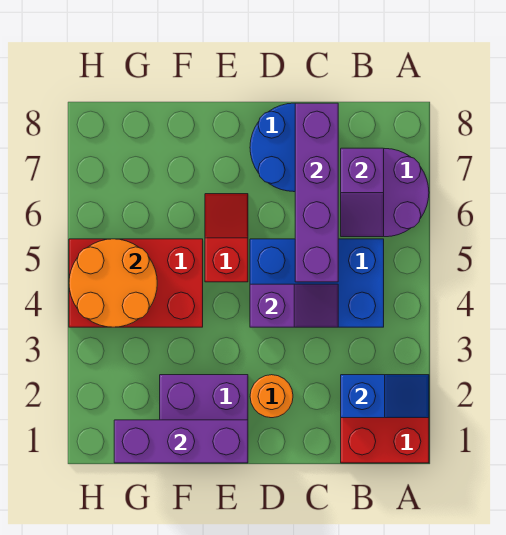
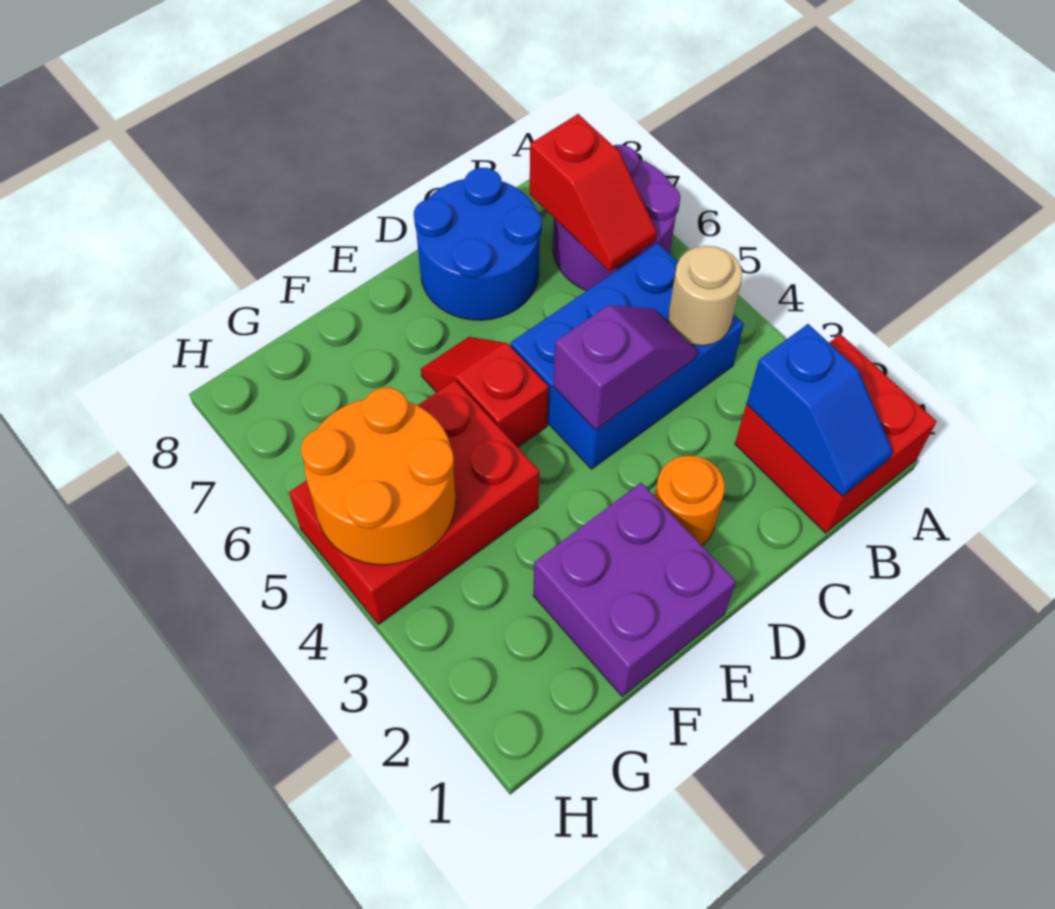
blue slope A2:B2 level 2 top B -> blue slope B1:B2 level 2 top 2
none -> tan round brick B4 level 2
purple slope B6:B7 level 2 top 7 -> red slope B6:B7 level 2 top 7
purple brick C5:C8 level 2 -> none
purple brick E1:G1 level 2 -> none

